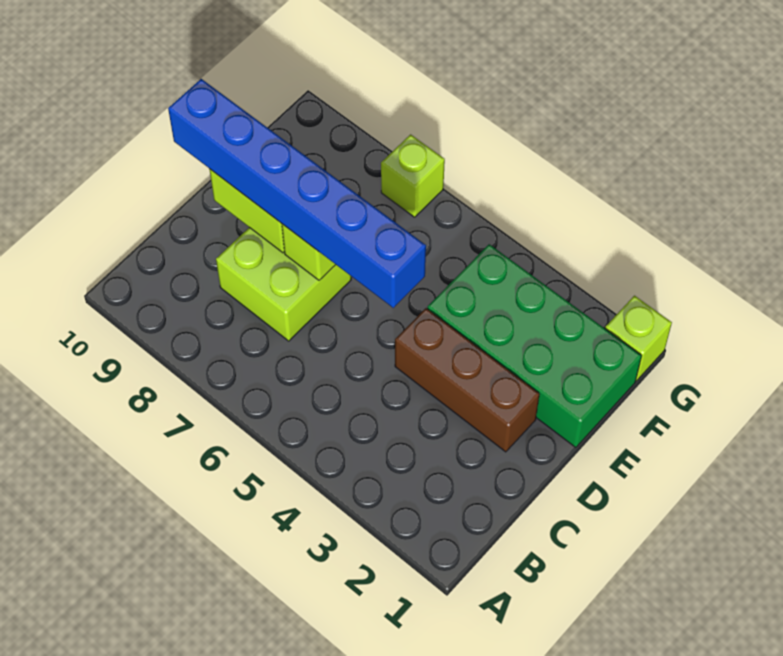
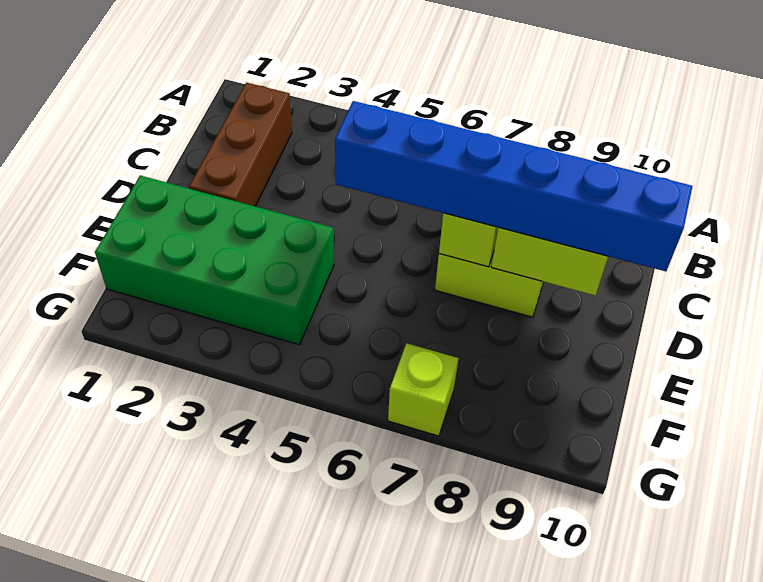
brown brick D2:D4 level 1 -> brown brick B2:D2 level 1
lime brick G1 level 1 -> none

